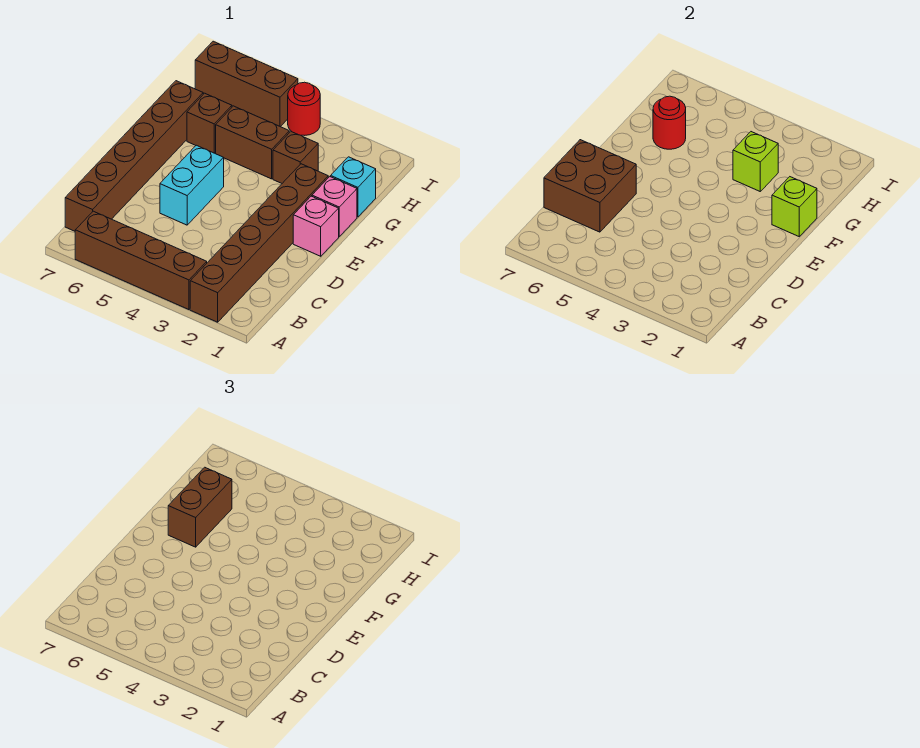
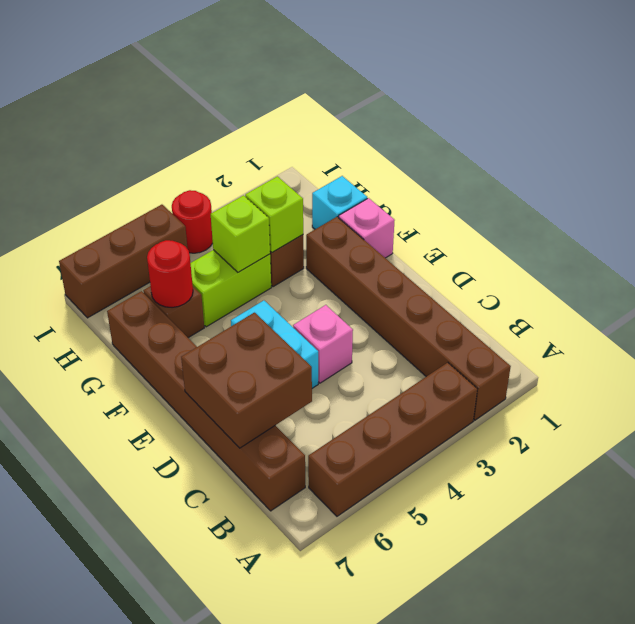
pink brick E1 level 1 -> pink brick D4 level 1
lime brick F1 level 2 -> lime brick G4 level 2
brown brick F6:G6 level 3 -> none
brown brick G4:G5 level 1 -> lime brick G4:G5 level 1

